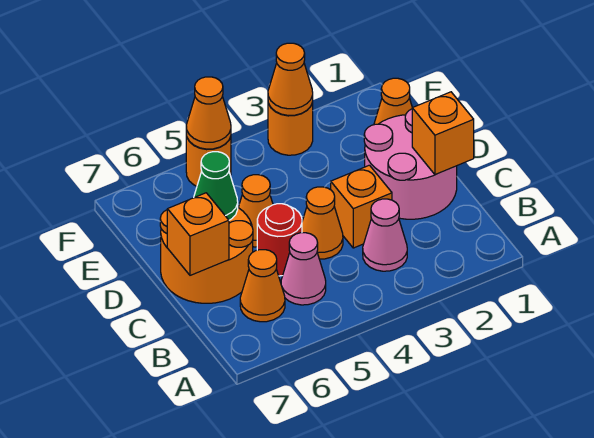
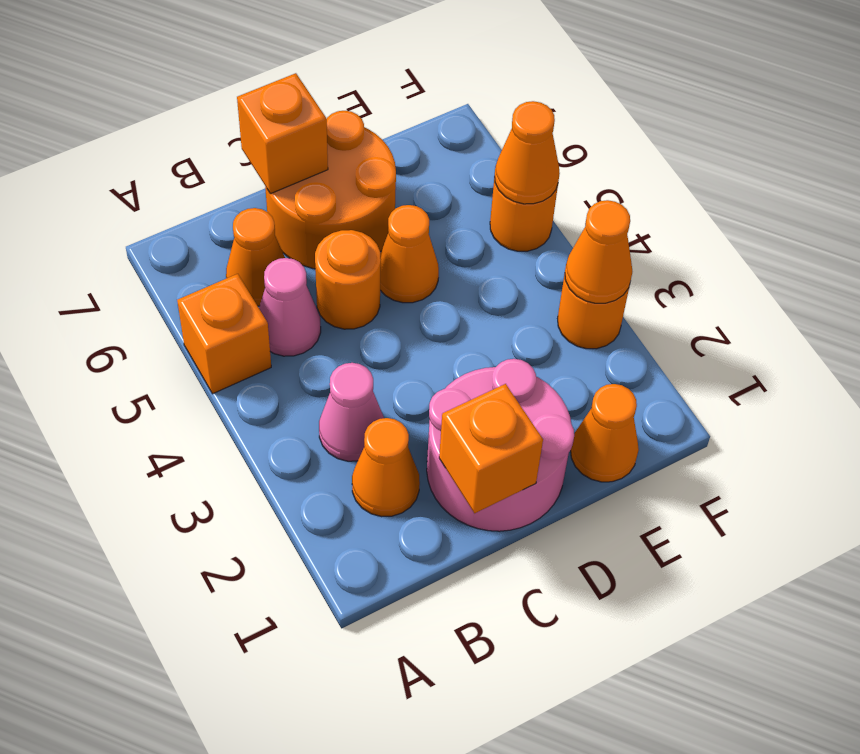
orange brick C3 level 1 -> orange brick A5 level 1
orange cone C4 level 1 -> orange cone B2 level 1
red round brick C5 level 1 -> orange round brick C5 level 1
green cone D6 level 2 -> none

